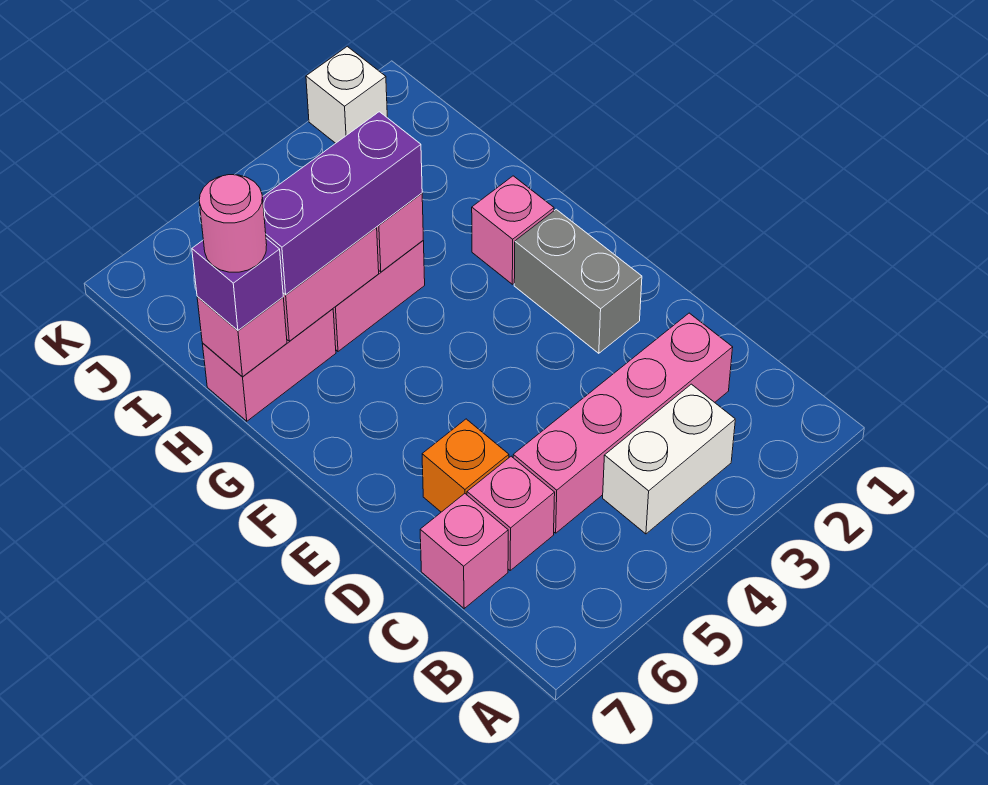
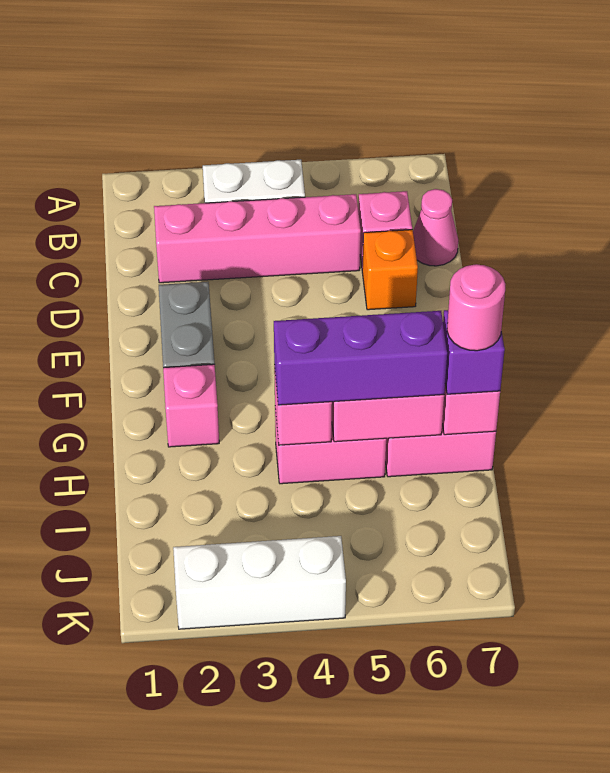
pink brick C7 level 1 -> pink cone C7 level 1
white brick K2 level 1 -> white brick K2:K4 level 1

